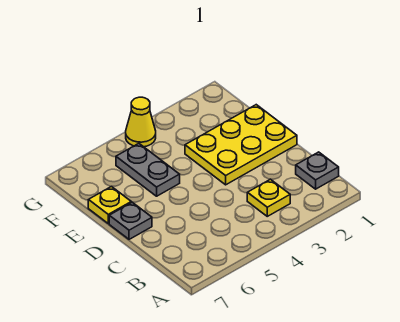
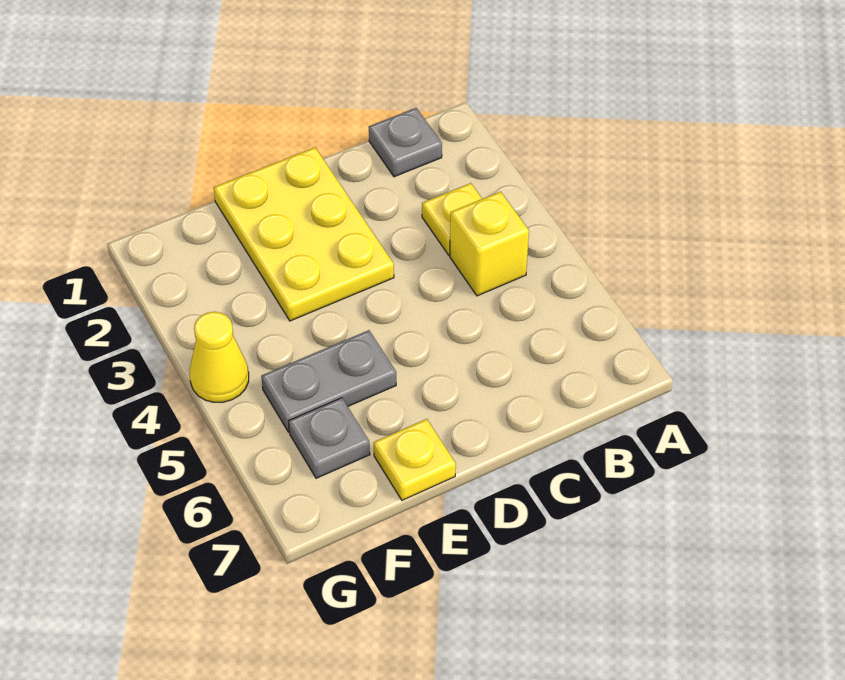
none -> yellow brick B4 level 1
grey plate D7 level 1 -> grey plate F6 level 1

